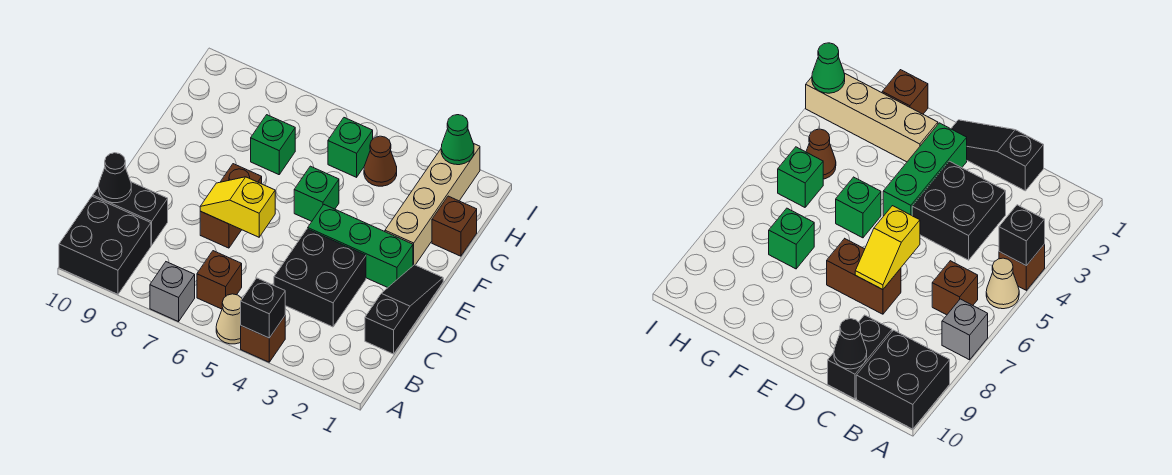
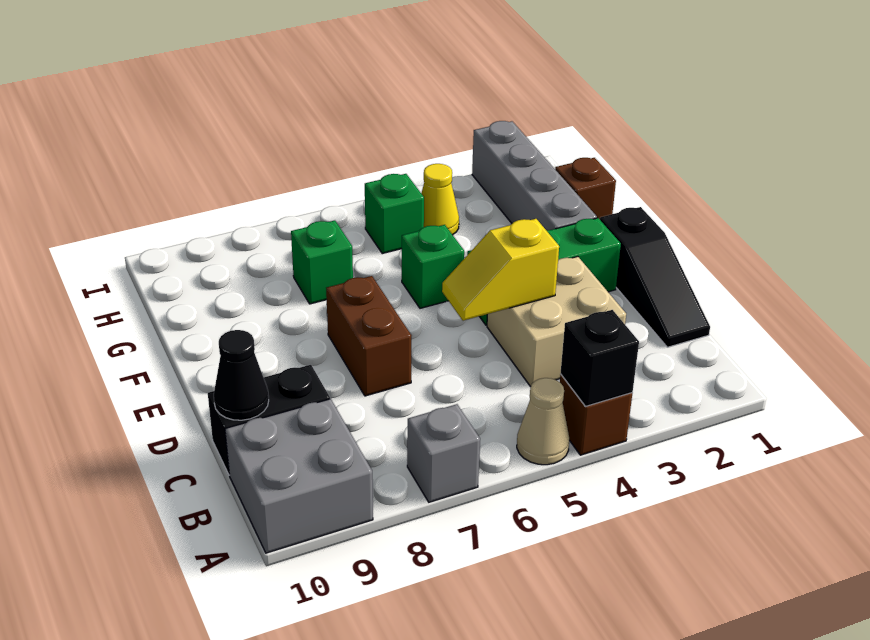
black brick A9:B10 level 1 -> grey brick A9:B10 level 1
brown brick B6 level 1 -> none
black slope C1:E1 level 1 top C -> black slope C1:E1 level 1 top E
black brick C3:D4 level 1 -> tan brick C3:D4 level 1
yellow slope D6:D7 level 2 top 6 -> yellow slope D4:D5 level 2 top 4
tan brick F2:I2 level 1 -> grey brick F2:I2 level 1
brown cone H4 level 1 -> yellow cone H4 level 1
green cone I2 level 2 -> none

